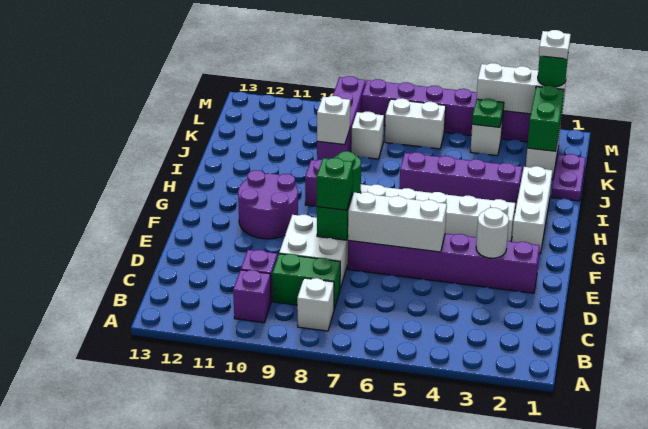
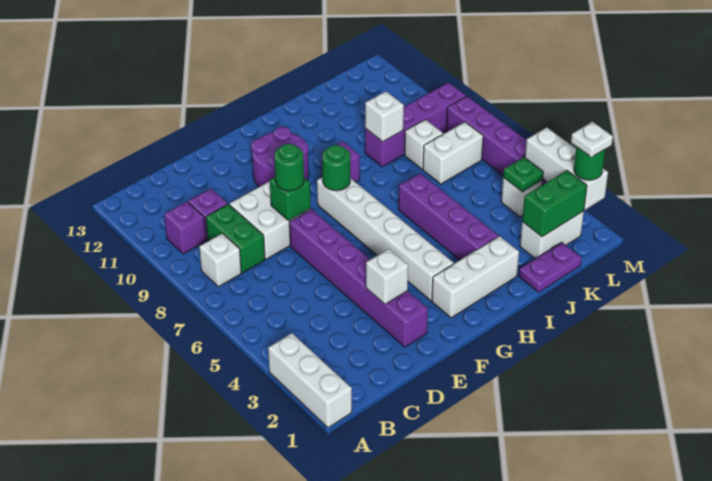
white round brick E3 level 2 -> white brick E3 level 2
white brick E5:E7 level 2 -> white brick A1:A3 level 1
green brick E8 level 3 -> green round brick E8 level 3
white brick L6:L7 level 1 -> white brick K7:L7 level 1

